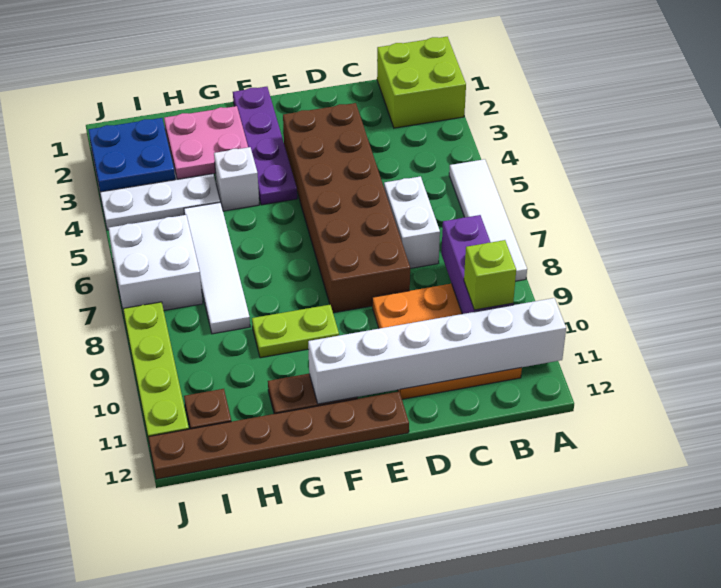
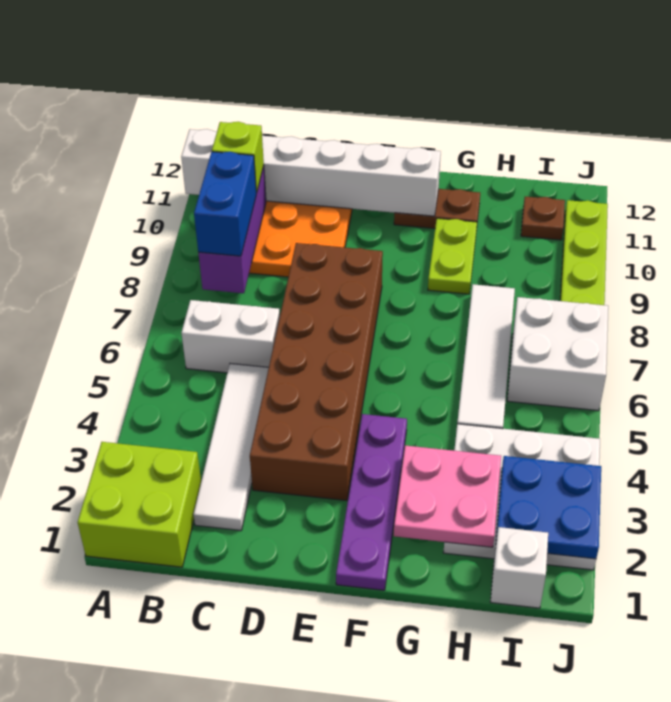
white tile A5:A8 level 1 -> white tile C2:C5 level 1
none -> blue brick B8:B9 level 3
white brick C6:C7 level 1 -> white brick B6:C6 level 1
brown plate E12:J12 level 1 -> none
lime plate F9:G9 level 1 -> lime plate G9:G10 level 1
white brick G4 level 1 -> white brick I1 level 1

